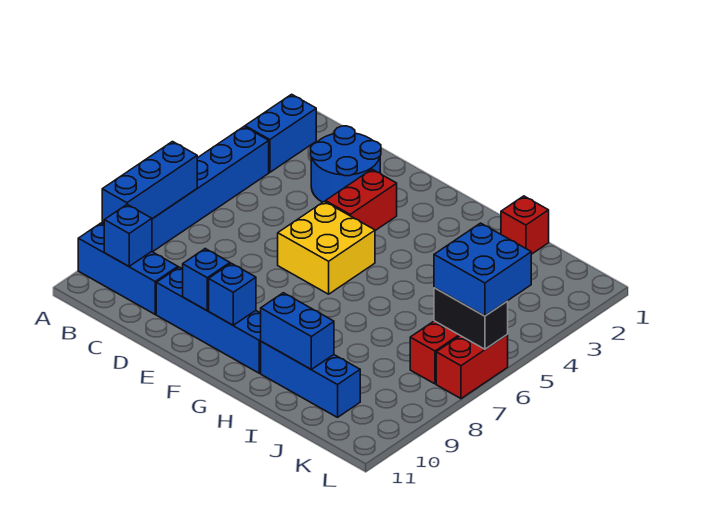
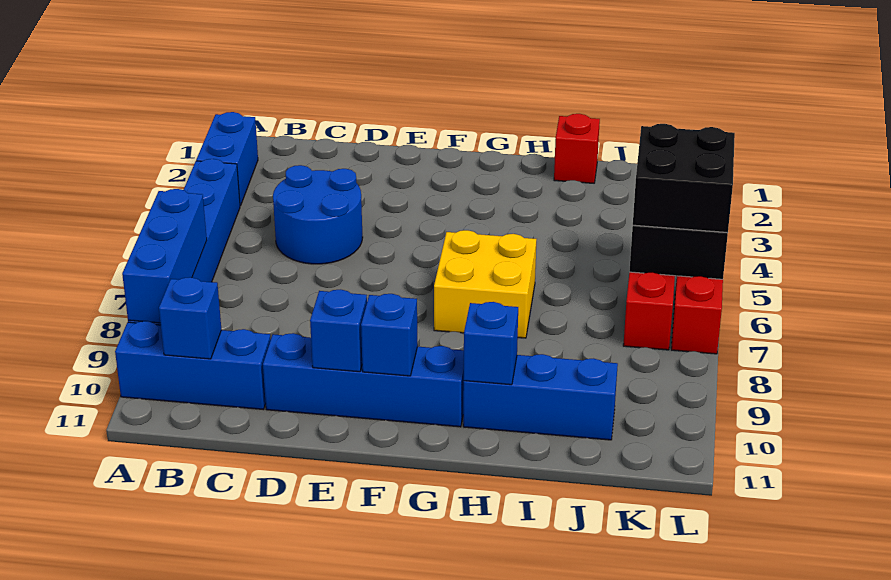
blue round brick C2:D3 level 1 -> blue round brick C4:D5 level 1
red brick E3:E4 level 1 -> none
yellow brick E5:F6 level 1 -> yellow brick G6:H7 level 1
blue brick H10:I10 level 2 -> blue brick H10 level 2
blue brick K5:L6 level 3 -> black brick K5:L6 level 3

